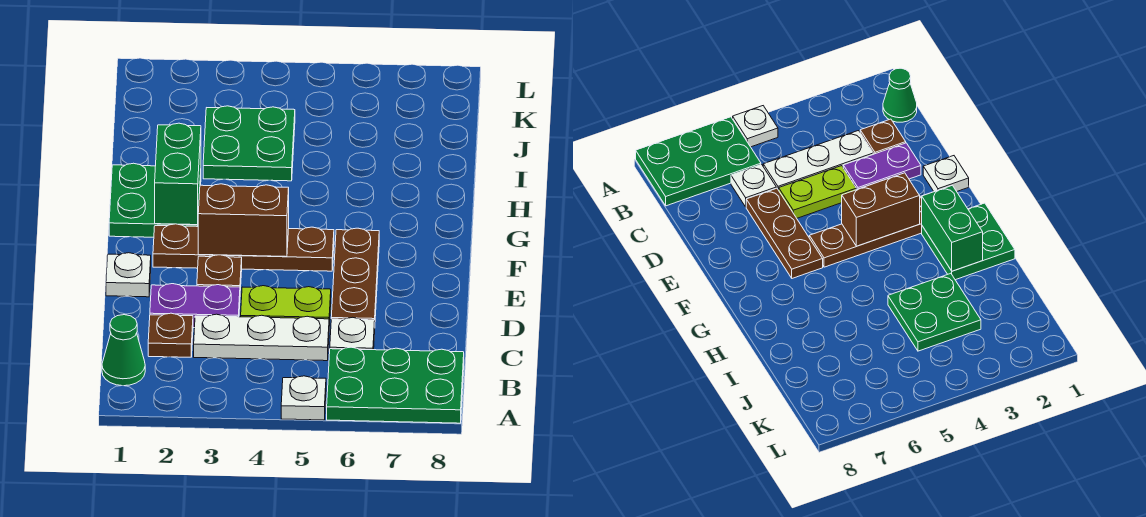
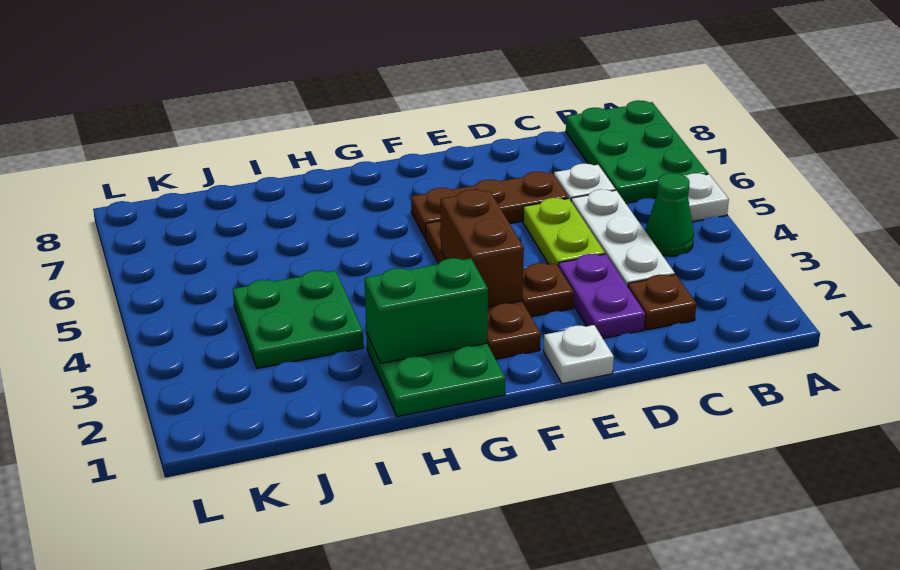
green cone B1 level 1 -> green cone B4 level 1

